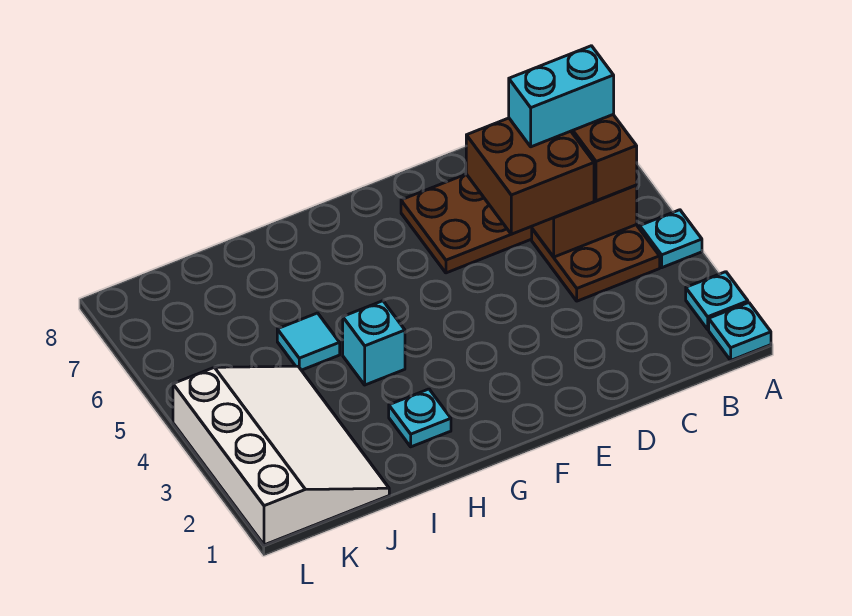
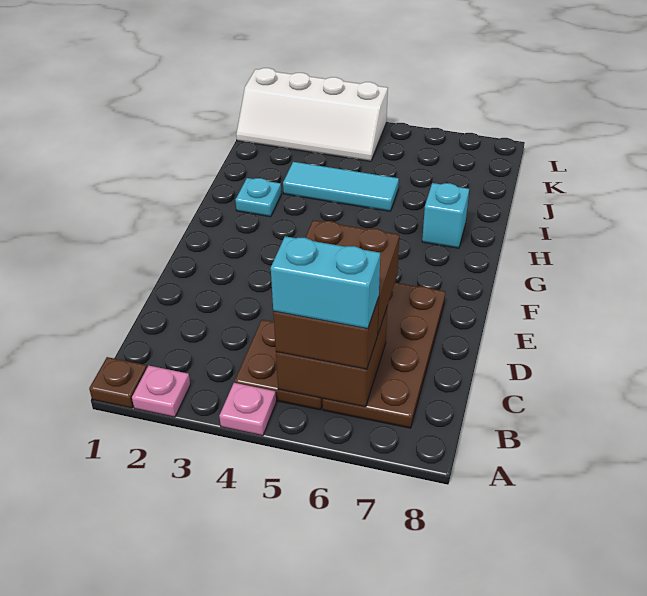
cyan plate A1 level 1 -> brown plate A1 level 1
cyan plate A2 level 1 -> pink plate A2 level 1
cyan plate A4 level 1 -> pink plate A4 level 1
cyan brick B6:C6 level 4 -> cyan brick B5:B6 level 4
cyan brick H4 level 1 -> cyan brick H7 level 1
cyan tile I5 level 1 -> cyan tile I3:I5 level 1
white slope J1:L4 level 1 top L -> white slope K1:L4 level 1 top L

